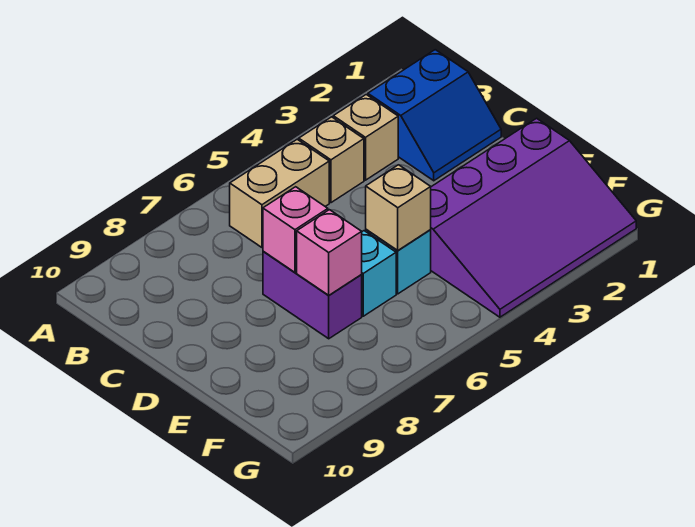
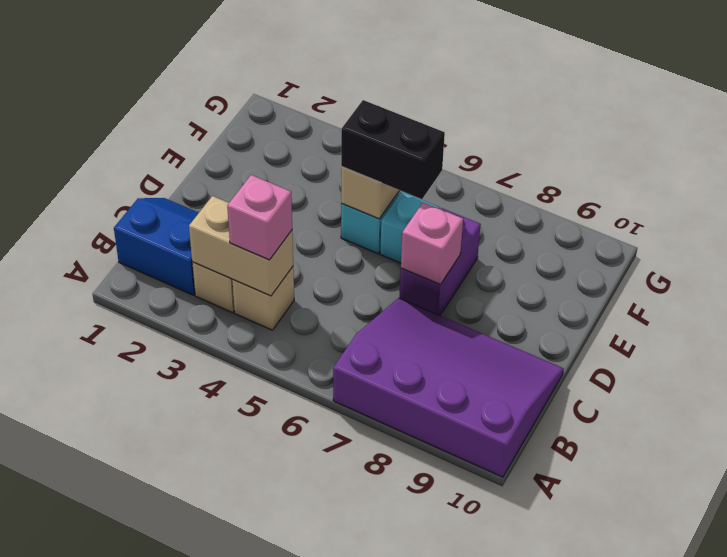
tan brick B5:B6 level 1 -> tan brick B3:B4 level 2
purple slope E1:G4 level 1 top E -> purple slope A7:C10 level 1 top A
none -> black brick E5:E6 level 3
pink brick E7 level 2 -> pink brick B4 level 3

